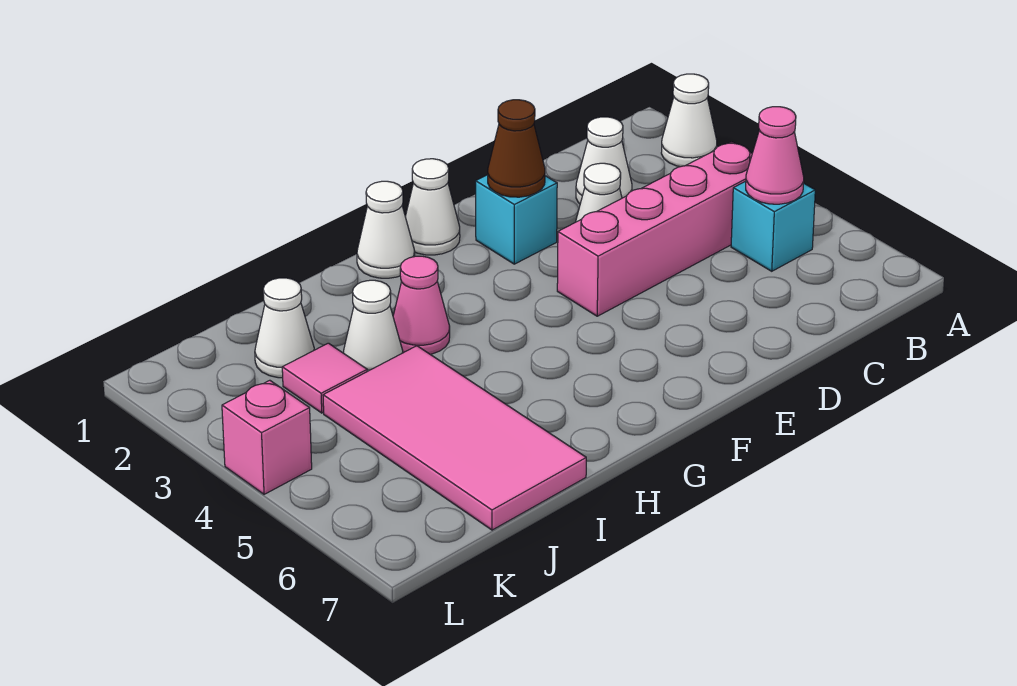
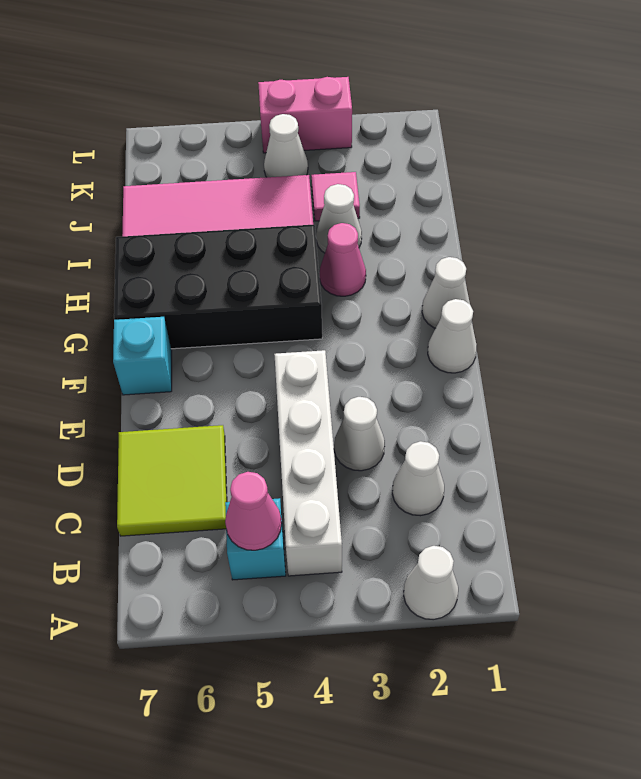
pink brick B4:E4 level 1 -> white brick B4:E4 level 1
none -> lime tile C6:D7 level 1
cyan brick E2 level 1 -> cyan brick F7 level 1
brown cone E2 level 2 -> none
none -> black brick G4:H7 level 1
white cone J2 level 1 -> white cone K4 level 1
pink brick L4 level 1 -> pink brick L3:L4 level 1

